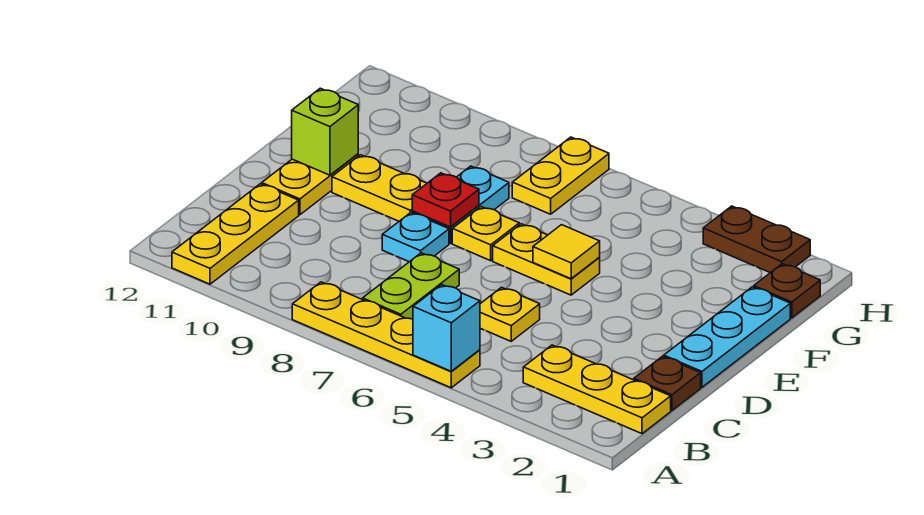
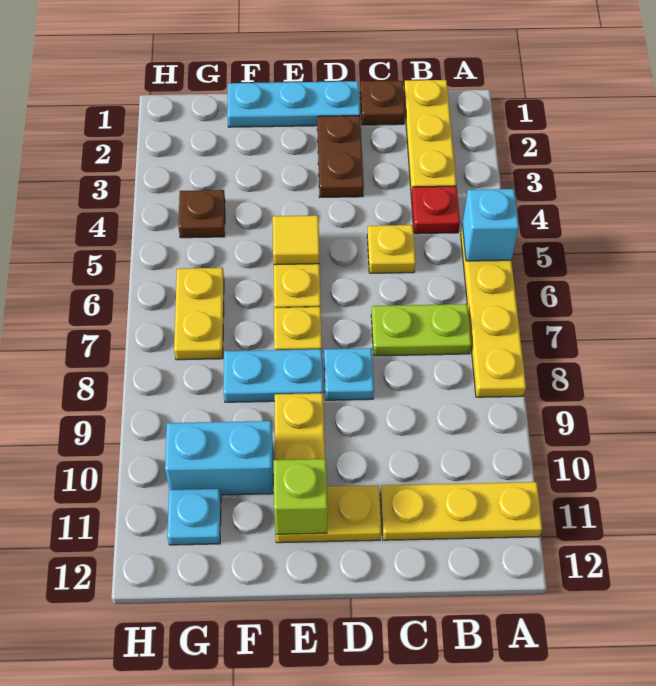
red plate E8 level 2 -> red plate B4 level 1
none -> cyan brick F10:G10 level 1
brown plate G1 level 1 -> brown plate G4 level 1
yellow plate G7:H7 level 1 -> yellow plate G6:G7 level 1
none -> cyan plate G11 level 1
brown plate H2:H3 level 1 -> brown plate D2:D3 level 1

